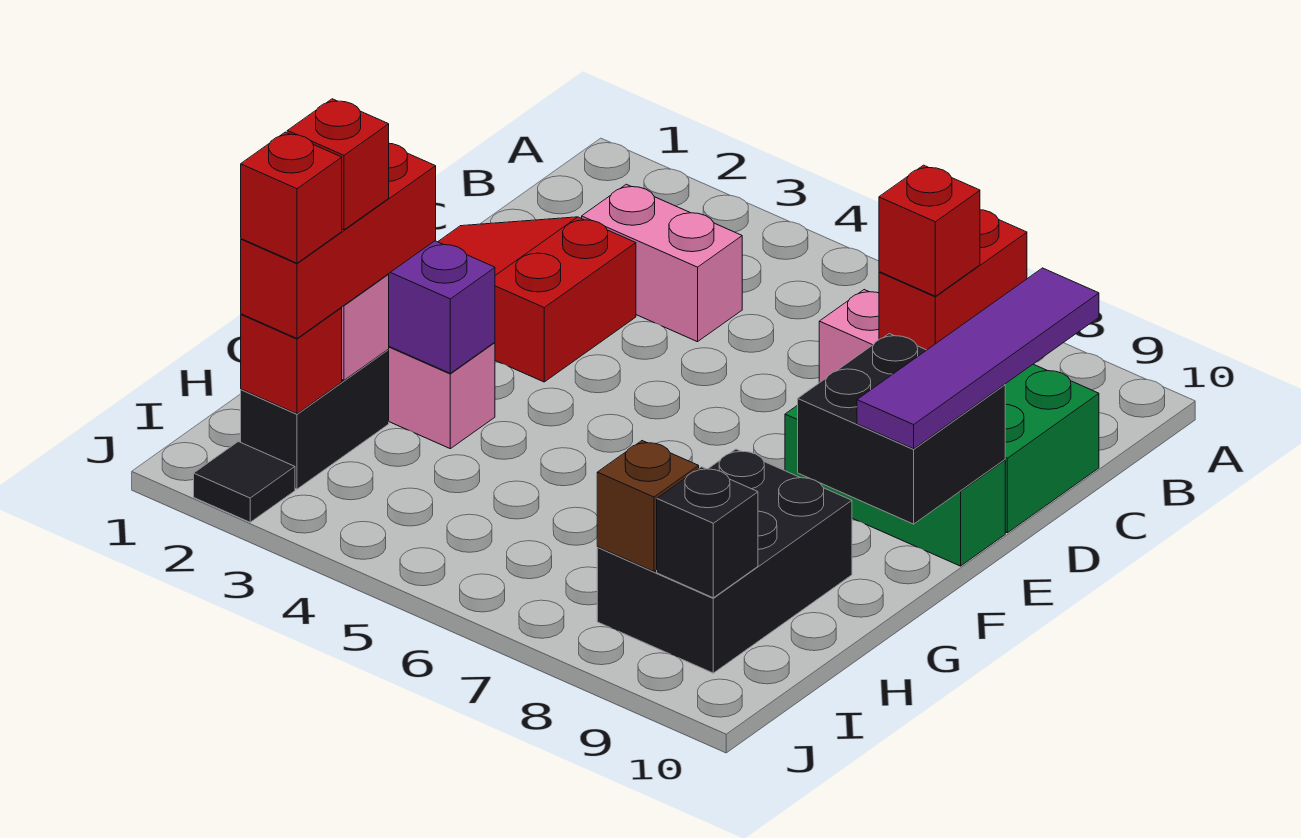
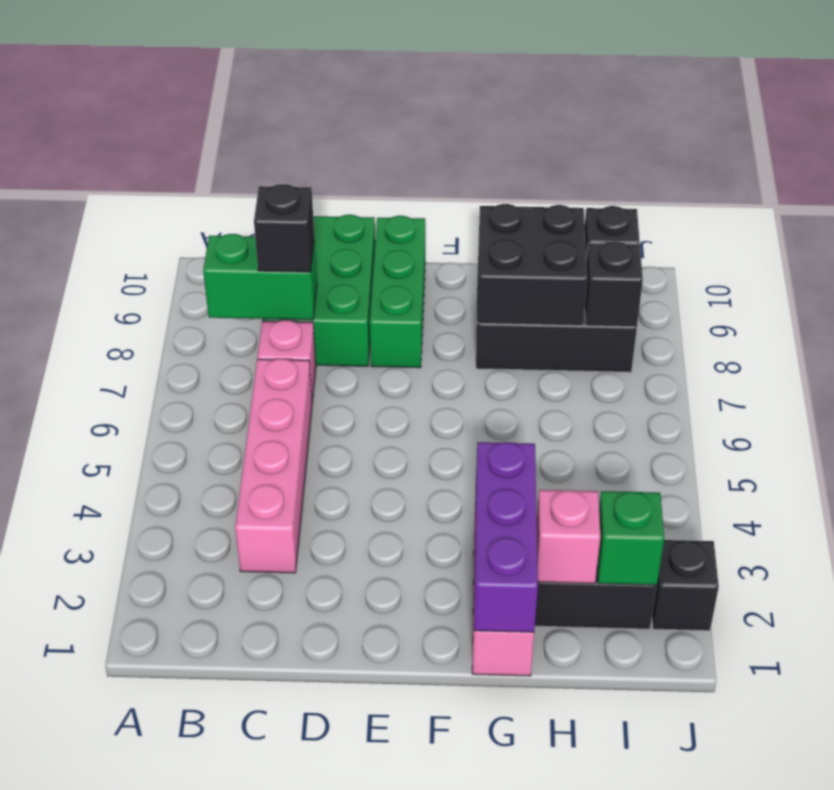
red brick B8:C8 level 2 -> green brick B8:C8 level 2
pink brick C3:C4 level 1 -> pink brick C3:C6 level 1
red brick C8 level 3 -> black brick C8 level 3
purple tile C10:F10 level 3 -> none
red slope D1:E3 level 1 top 3 -> none
black brick E9:F10 level 2 -> black brick G8:H9 level 2
red brick G2:I2 level 3 -> none
red brick H2 level 4 -> none
red brick I2 level 2 -> green brick I2 level 2
red brick I2 level 4 -> none
brown brick I8 level 2 -> black brick I8 level 2
black tile J2 level 1 -> black brick J2 level 1

